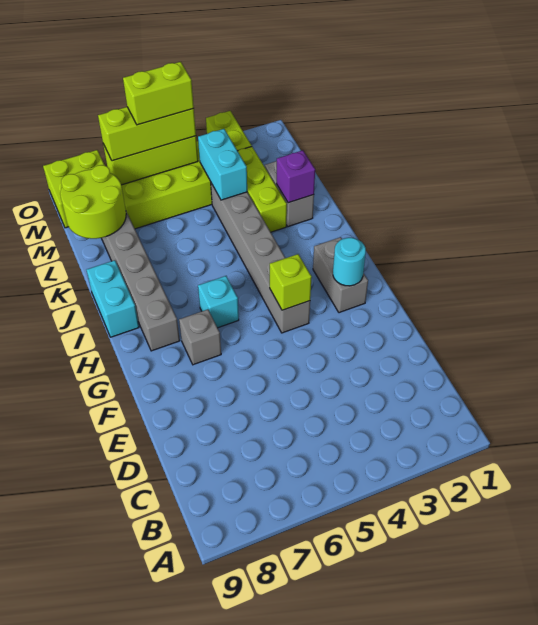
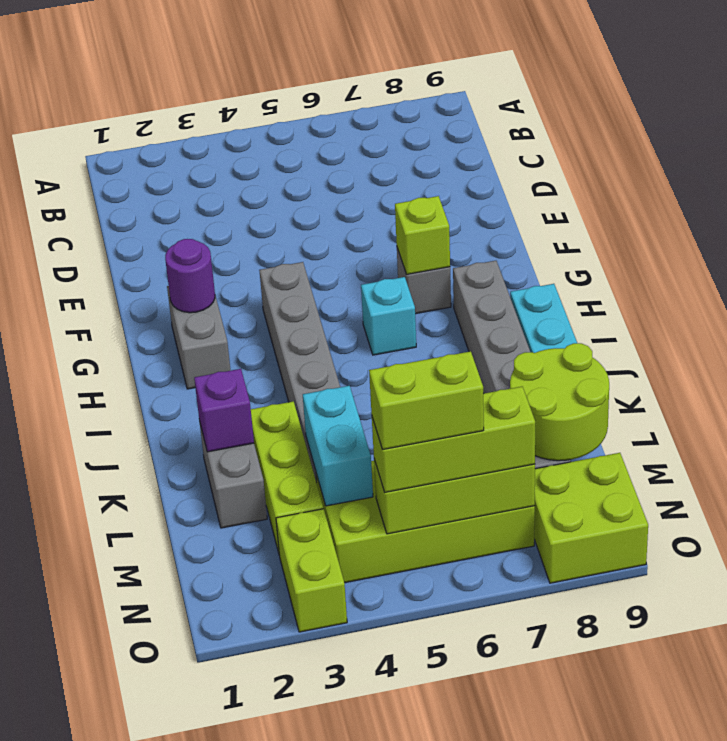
cyan round brick G2 level 2 -> purple round brick G2 level 2
lime brick G4 level 2 -> lime brick G7 level 2

